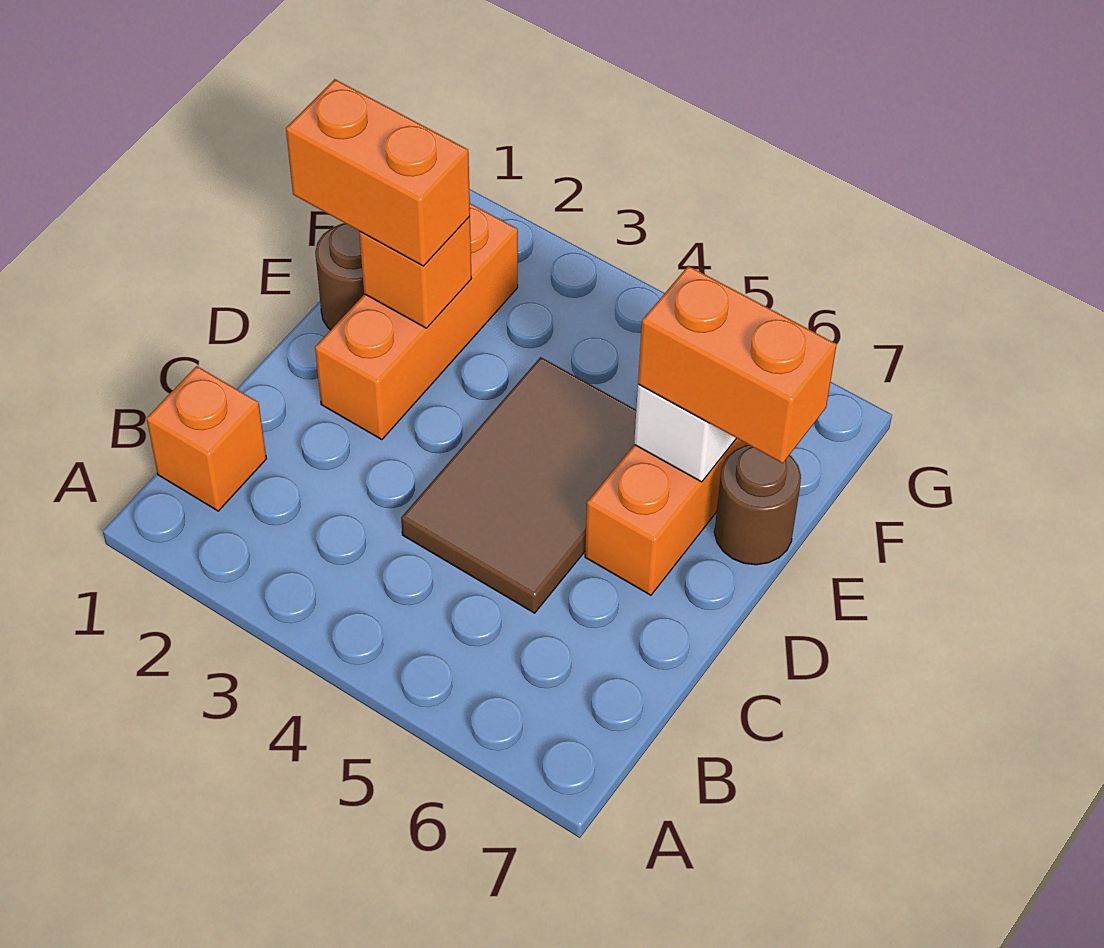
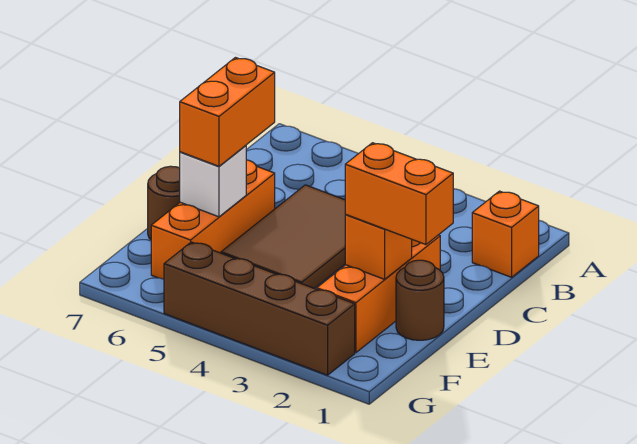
orange brick E6:E7 level 3 -> orange brick D6:E6 level 3
none -> brown brick G2:G5 level 1

